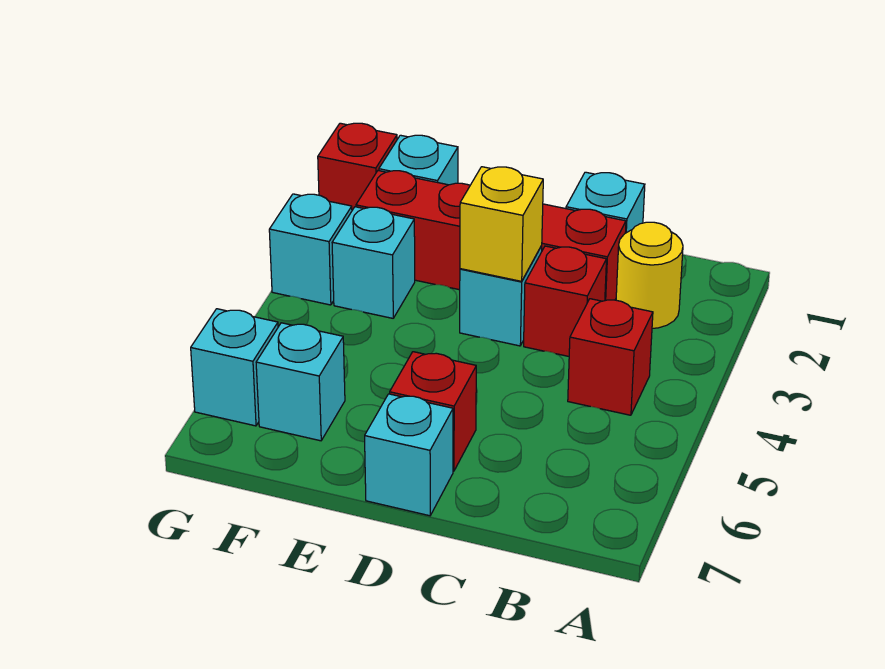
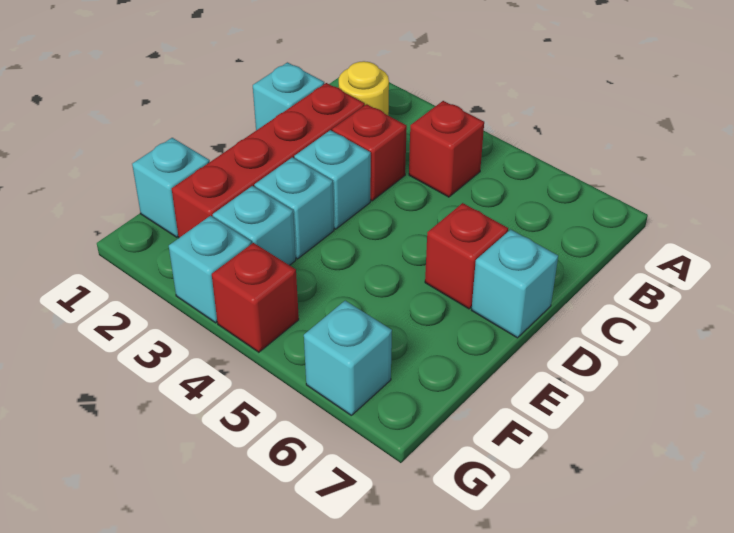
yellow brick D3 level 2 -> none
cyan brick F6 level 1 -> cyan brick E3 level 1
red brick G1 level 1 -> red brick G4 level 1

